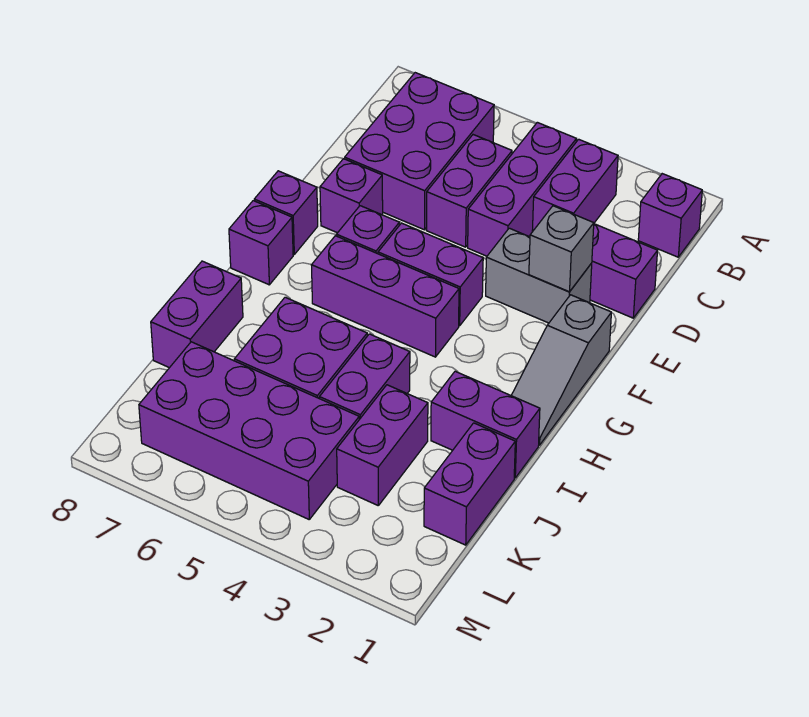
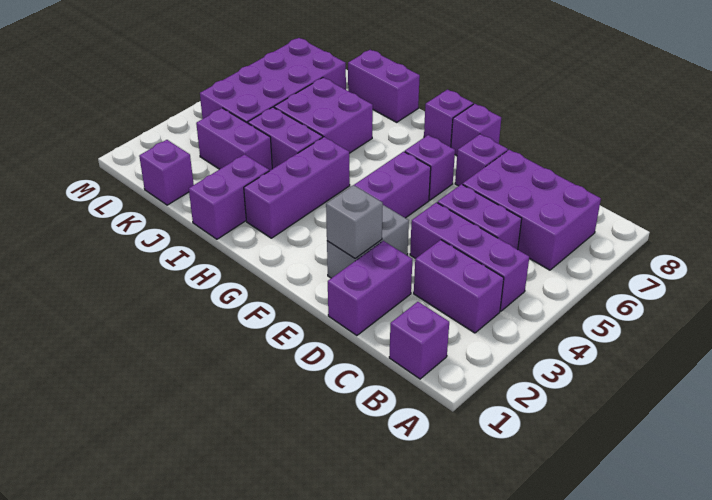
grey slope F1:H1 level 1 top F -> none
purple brick G4:G6 level 1 -> purple brick H2:H4 level 1
purple brick J1:K1 level 1 -> purple brick K1 level 1

